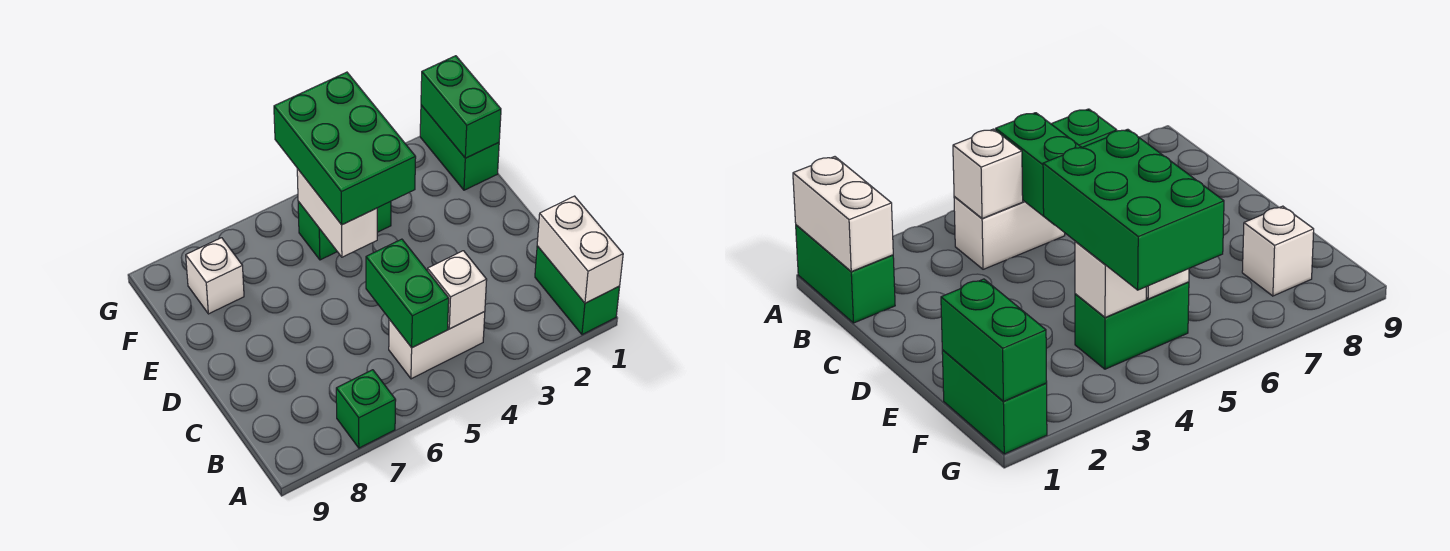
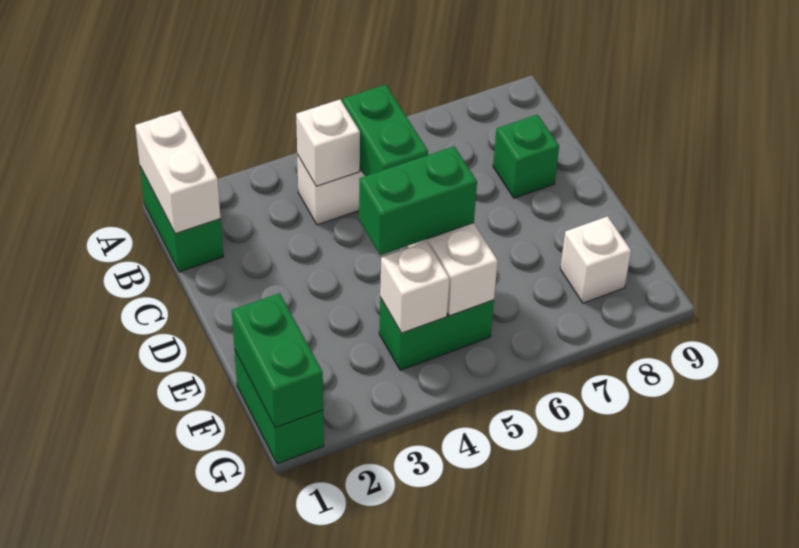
green brick A7 level 1 -> green brick C8 level 1
green brick E4:G5 level 3 -> green brick E4:E5 level 3

